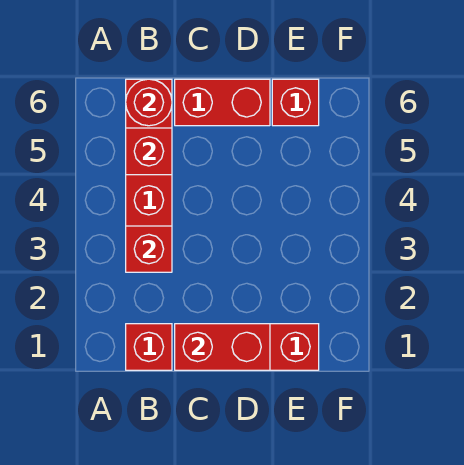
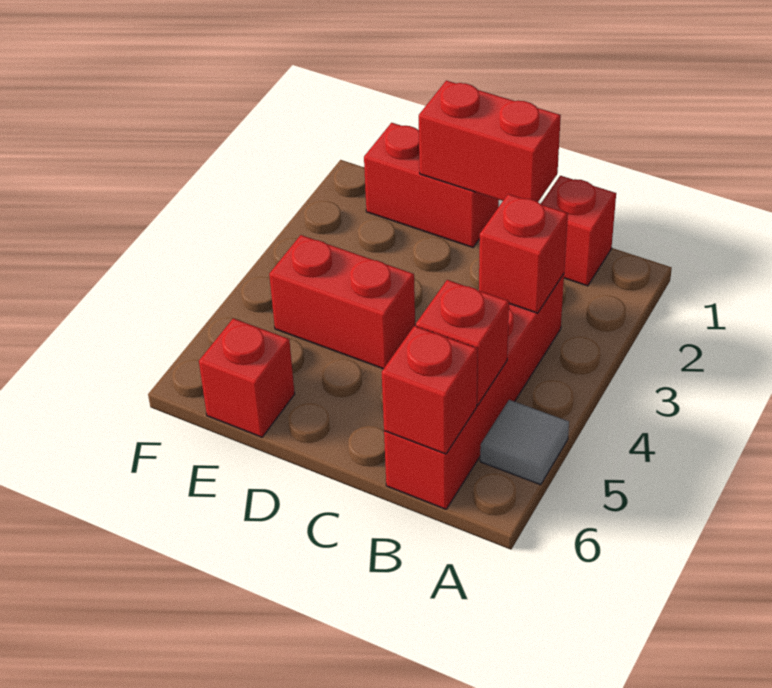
none -> grey tile A5 level 1
red round brick B6 level 2 -> red brick B6 level 2
red brick C6:D6 level 1 -> red brick D4:E4 level 1

